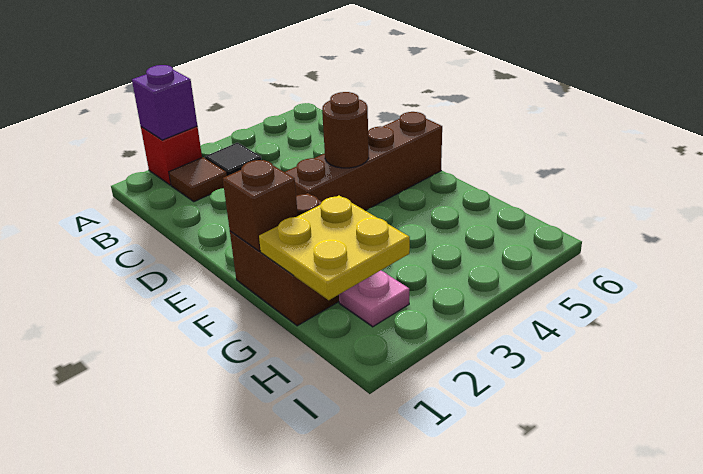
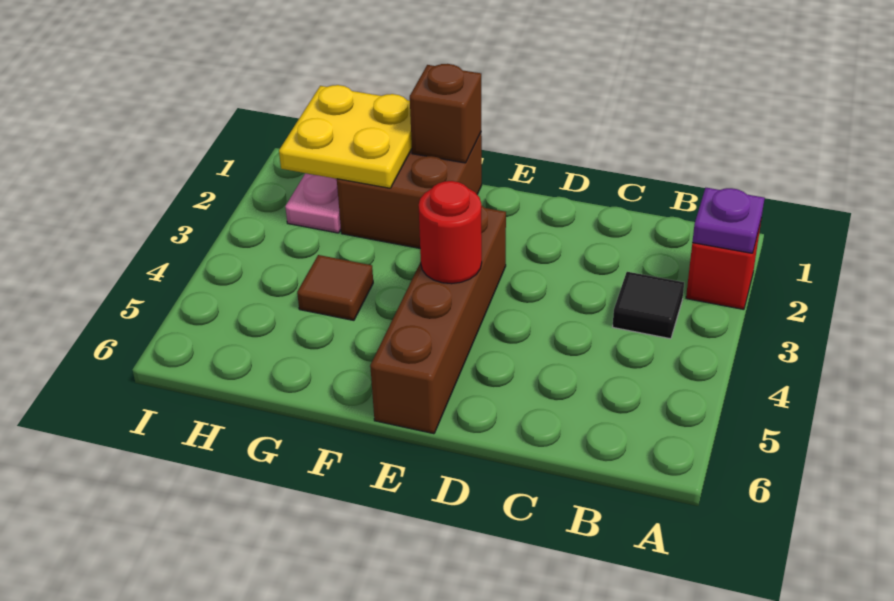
purple brick A2 level 2 -> purple plate A2 level 2
brown tile B2 level 1 -> brown tile G4 level 1
brown round brick E4 level 2 -> red round brick E4 level 2

